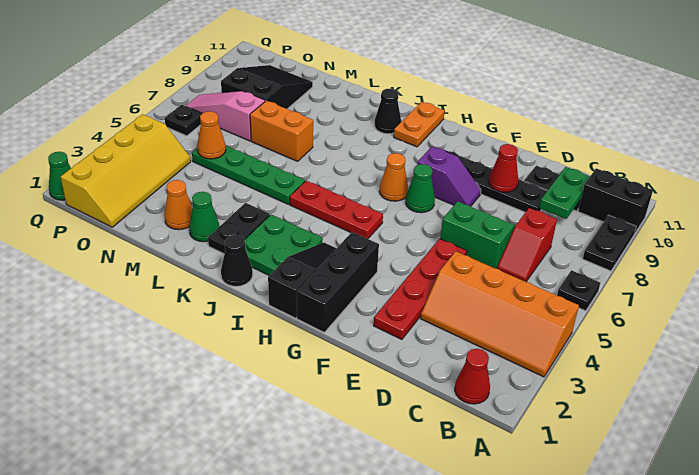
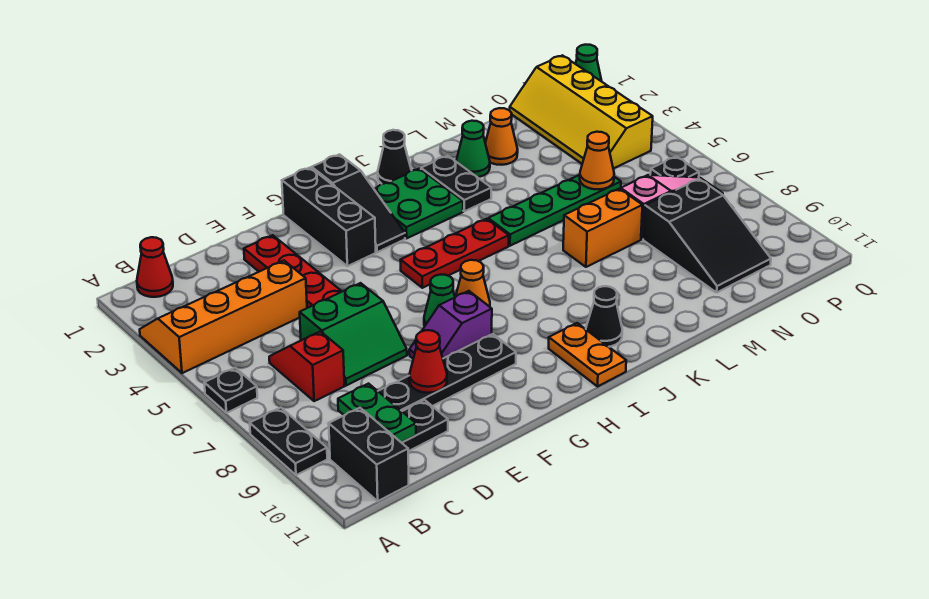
black brick A10:B10 level 1 -> black brick B10:B11 level 1

